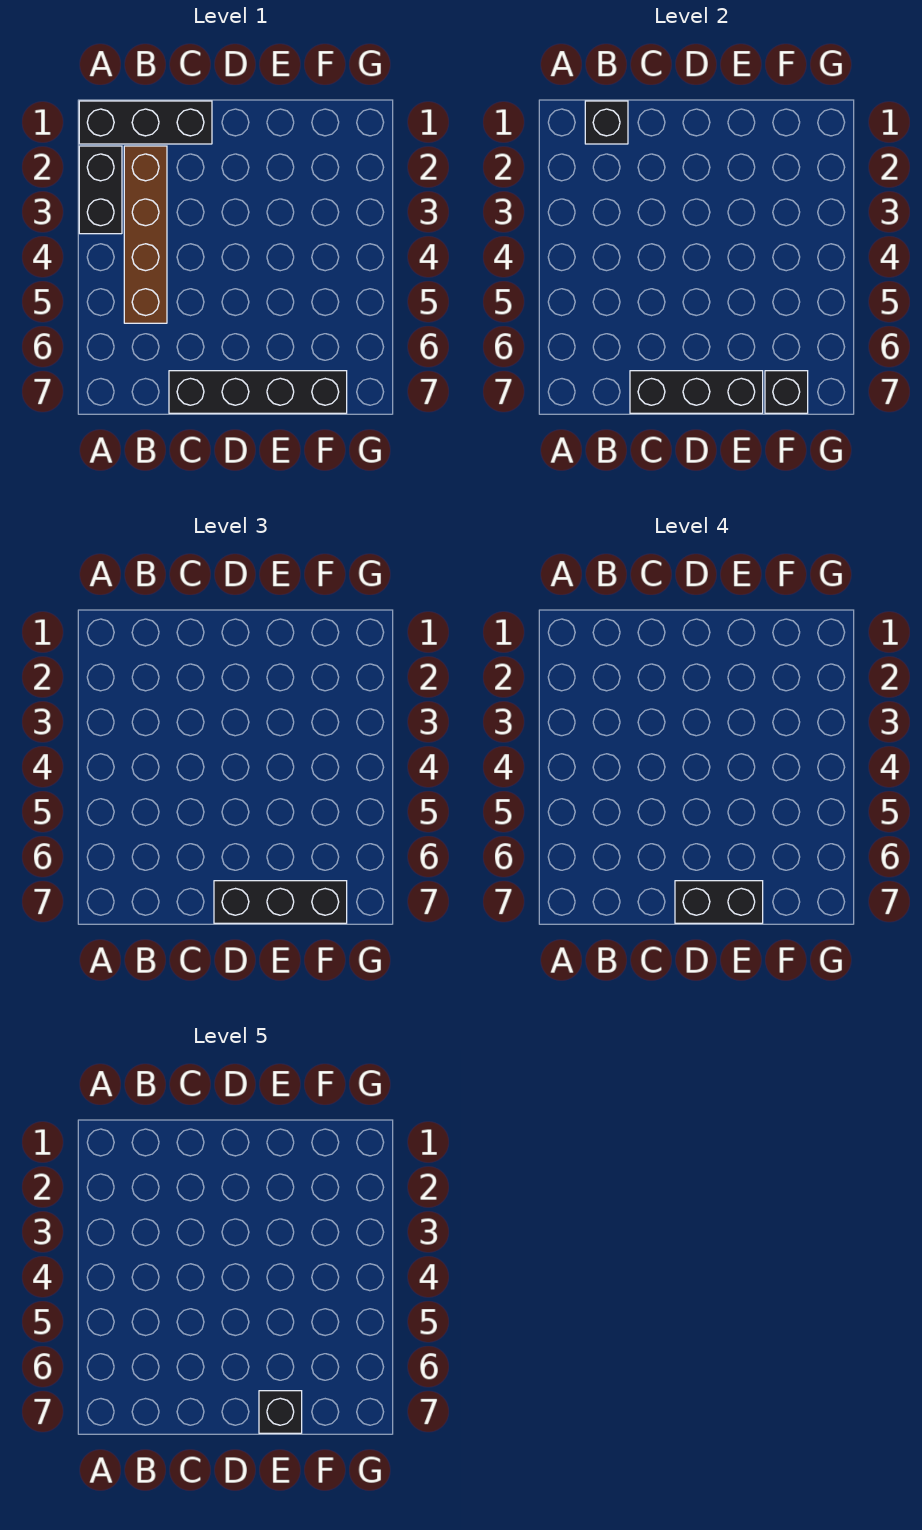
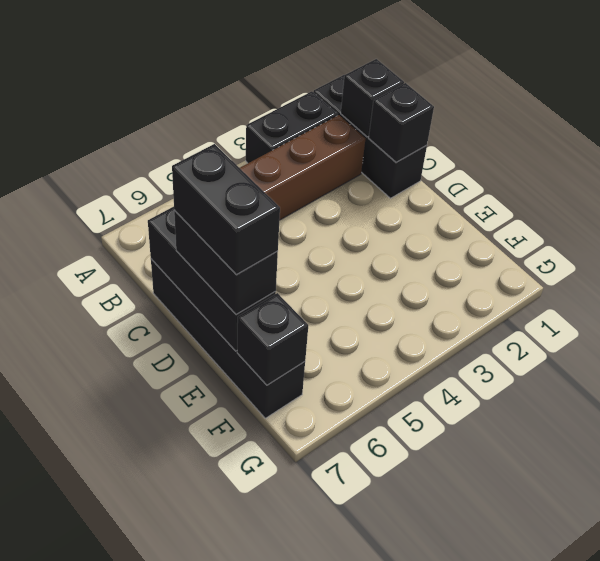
black brick D7:F7 level 3 -> black brick D7:E7 level 3
black brick E7 level 5 -> black brick C1 level 2

